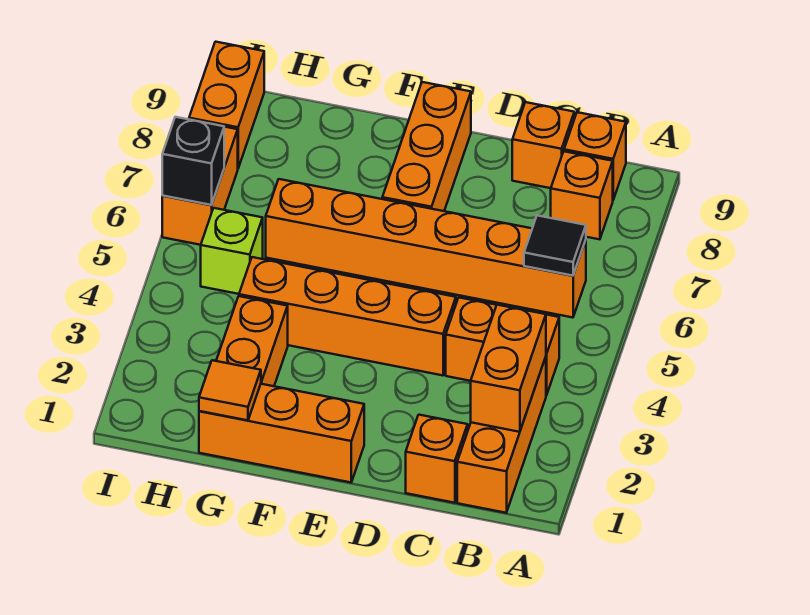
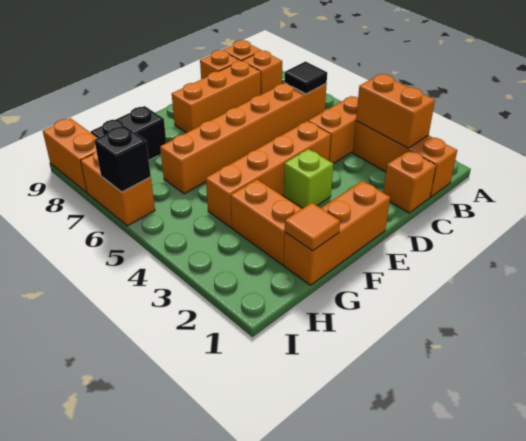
orange brick E7:E9 level 1 -> orange brick C8:E8 level 1
none -> black brick G8:H8 level 1
lime brick H5 level 1 -> lime brick E3 level 1

